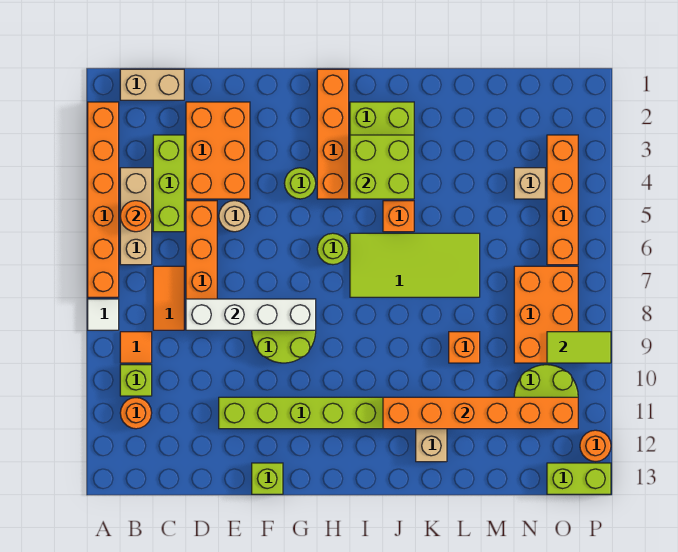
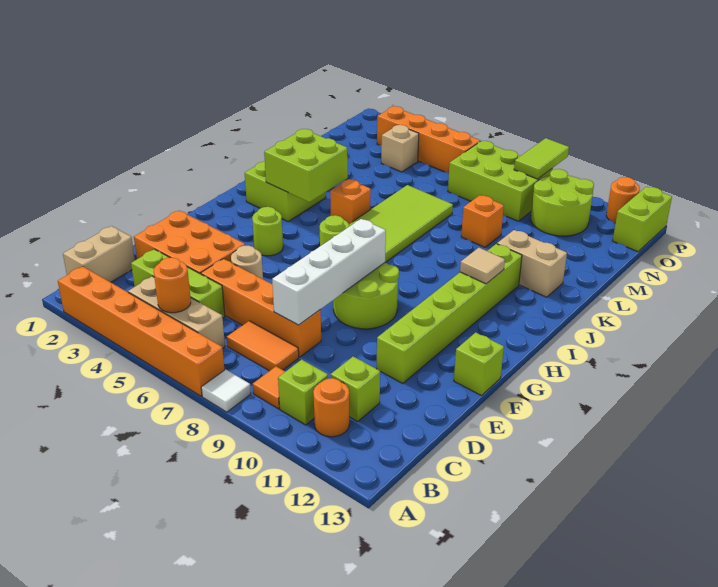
none -> lime brick C11 level 1
orange brick H1:H4 level 1 -> none
none -> tan tile I11 level 2
orange brick J11:O11 level 2 -> none
orange brick N7:O9 level 1 -> lime brick N7:O9 level 1

